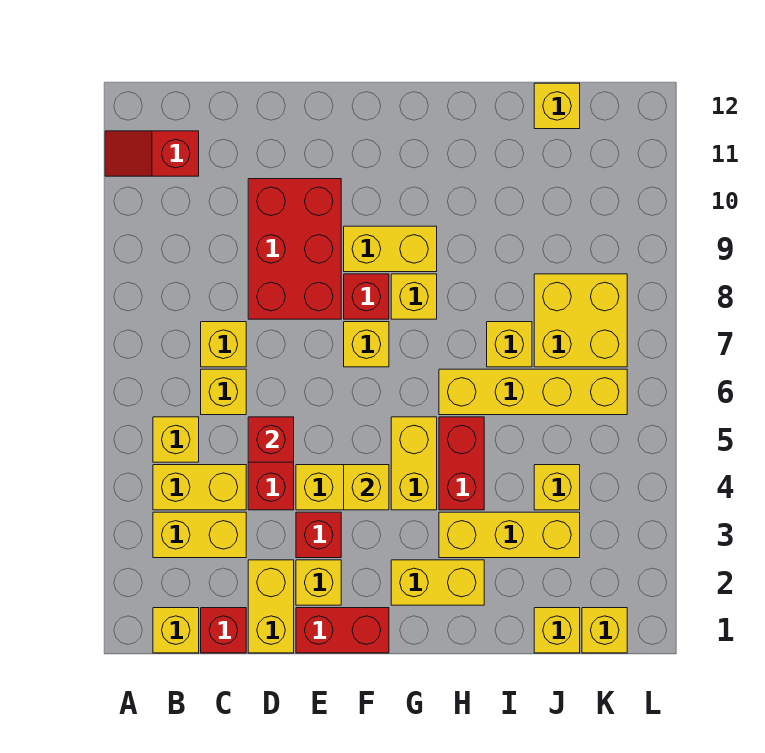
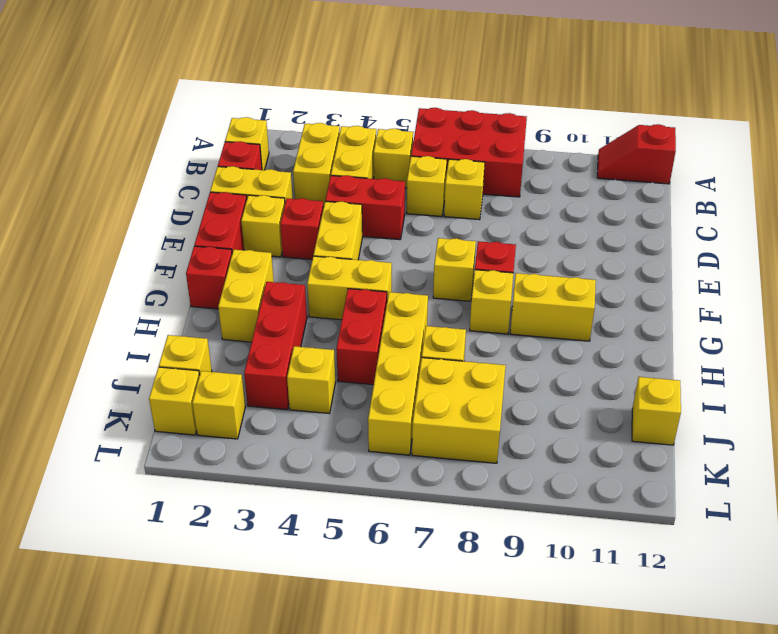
red slope A11:B11 level 1 top B -> red slope A11:A12 level 1 top 12
red brick D5 level 2 -> red brick G1 level 1
red brick D8:E10 level 1 -> red brick A6:B8 level 1
yellow brick F4 level 2 -> yellow brick K2 level 1
yellow brick F9:G9 level 1 -> yellow brick G9:G10 level 1
yellow brick H3:J3 level 1 -> red brick H3:J3 level 1
red brick H4:H5 level 1 -> red brick H5:I5 level 1

